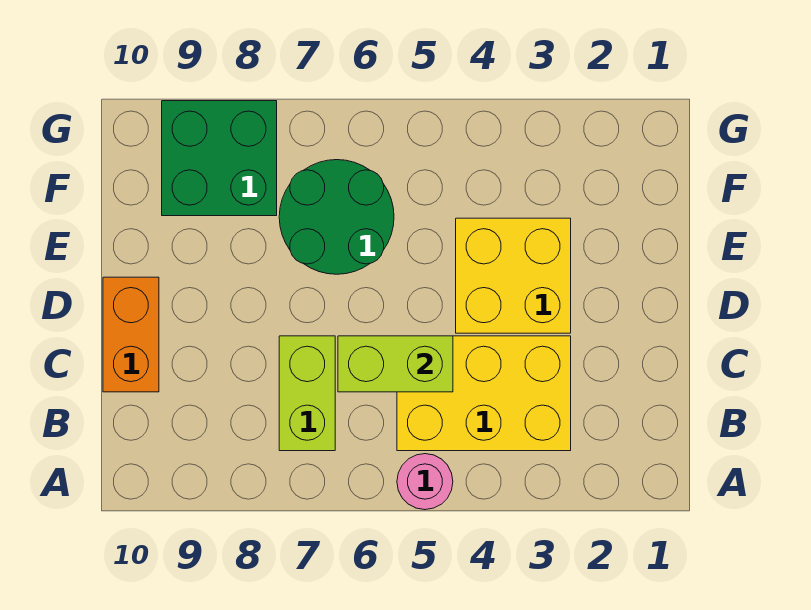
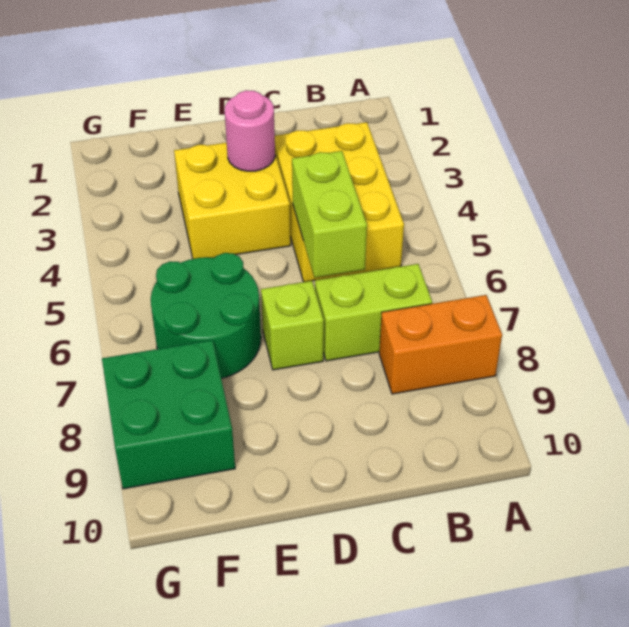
pink round brick A5 level 1 -> pink round brick D3 level 2
orange brick C10:D10 level 1 -> orange brick A8:B8 level 1
none -> lime brick D7 level 1

